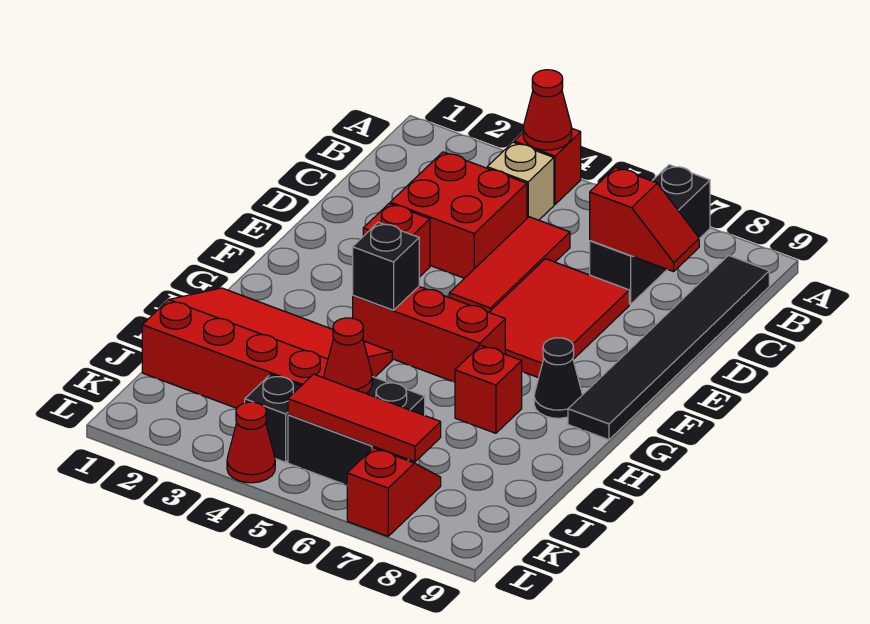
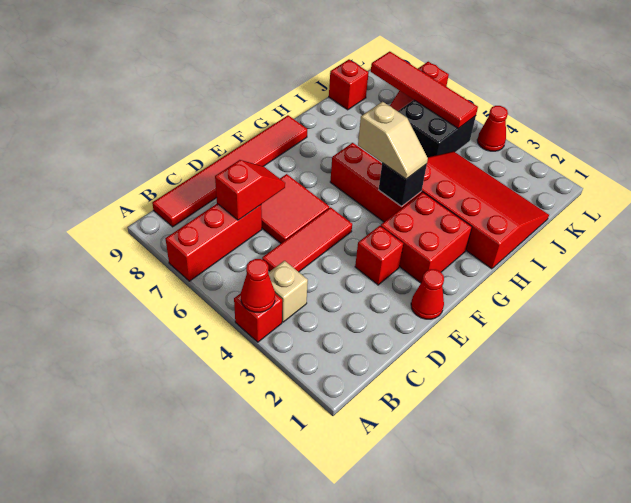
black brick A7:C7 level 1 -> red brick A7:C7 level 1
black tile B9:G9 level 1 -> red tile B9:G9 level 1
red brick C3:D4 level 1 -> red brick F2:G3 level 1
red slope C7:C8 level 2 top 7 -> red slope C7:D7 level 2 top C
red tile D6:F7 level 1 -> red tile D6:E7 level 1
none -> tan slope G4:G5 level 3 top 5
black cone G8 level 1 -> none
red slope H1:J4 level 1 top J -> red slope H1:J4 level 1 top H
red brick H7 level 1 -> red brick J9 level 1
red cone J5 level 2 -> red cone E1 level 1
black brick K4 level 1 -> none
red tile K5:K7 level 2 -> red tile K5:K8 level 2

